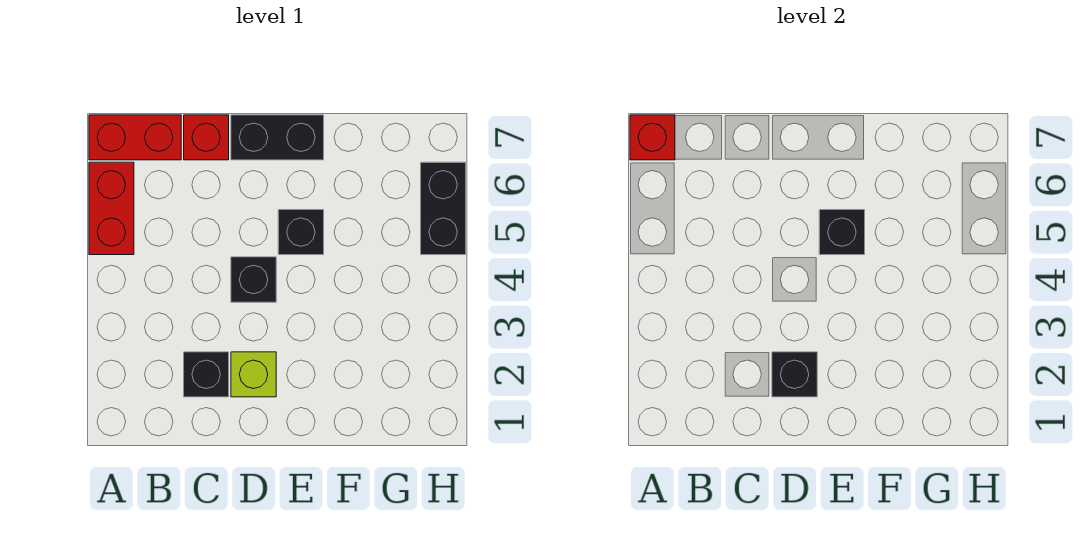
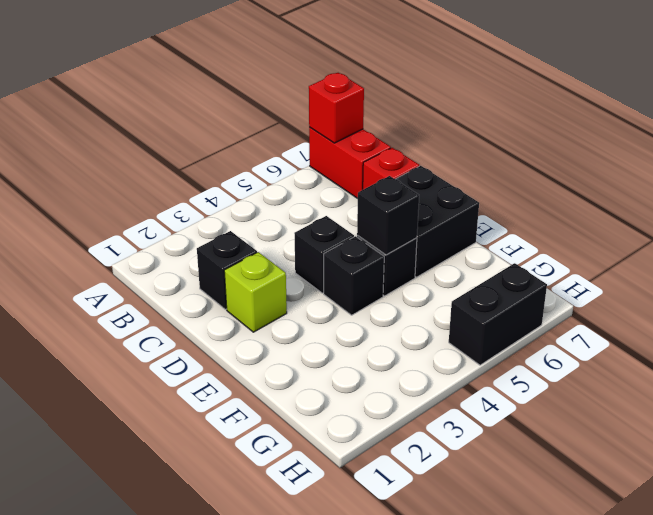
red brick A5:A6 level 1 -> none
black brick D2 level 2 -> black brick E4 level 1
black brick D7:E7 level 1 -> black brick D6:E7 level 1

